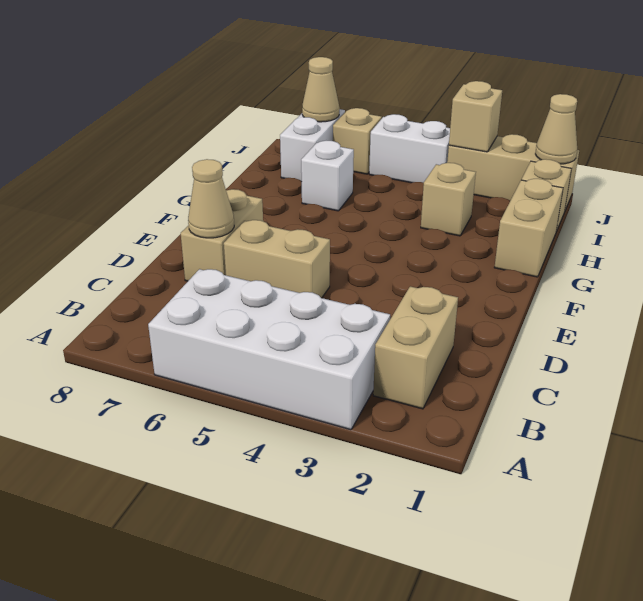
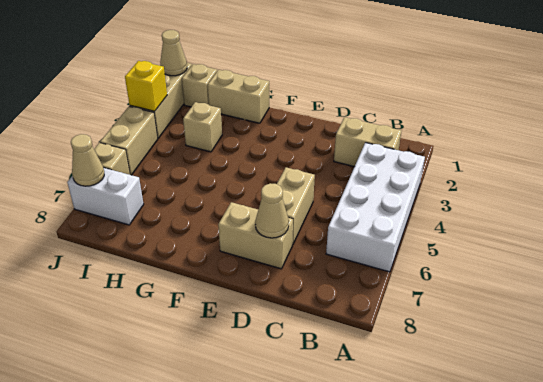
white brick H6 level 1 -> none
tan brick J3 level 2 -> yellow brick J3 level 2
white brick J4:J5 level 1 -> tan brick J4:J5 level 1

